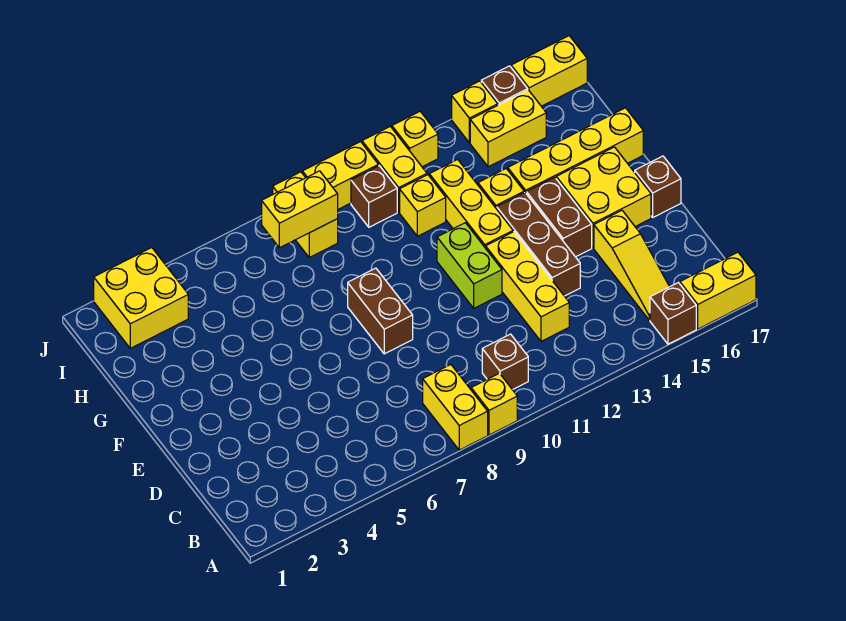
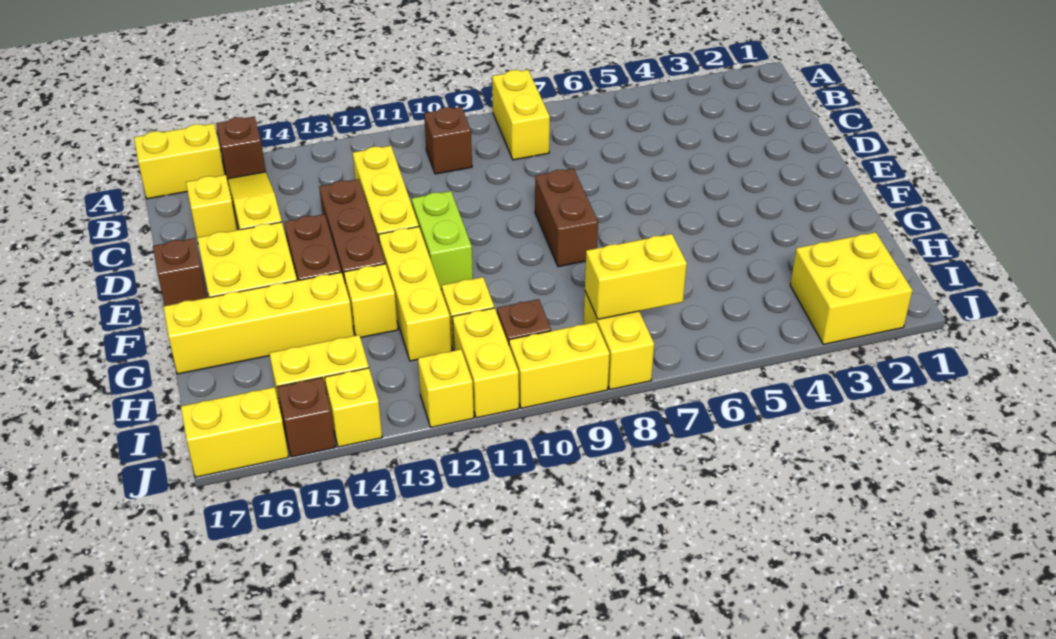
yellow brick A9 level 1 -> yellow brick C16 level 1

